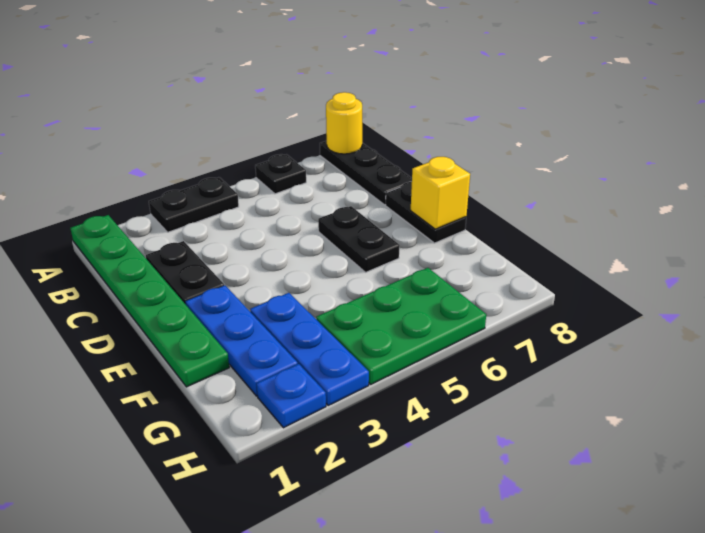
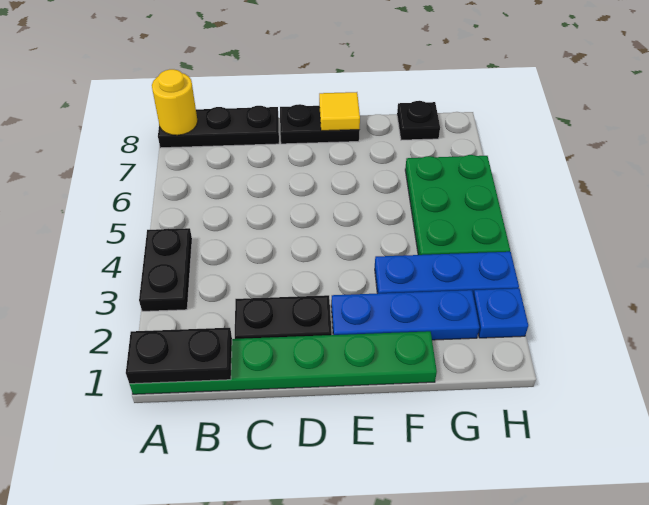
black plate A6 level 1 -> black plate G8 level 1
black plate D6:E6 level 1 -> black plate A1:B1 level 2
yellow brick E8 level 2 -> yellow tile E8 level 2

